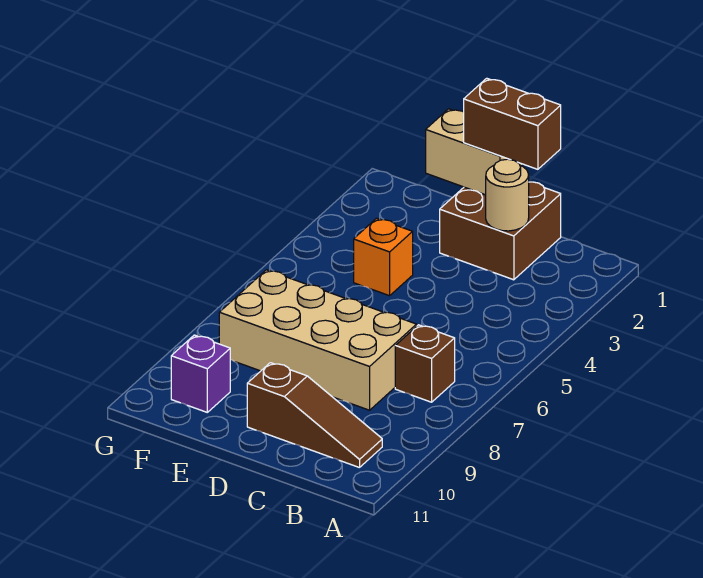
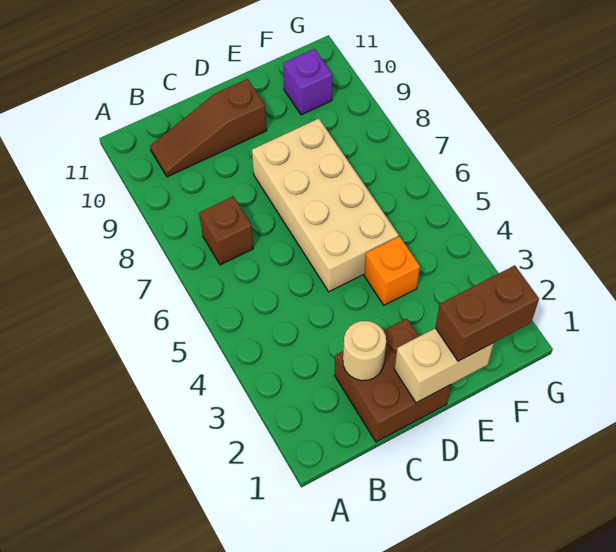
brown brick C1:D1 level 3 -> brown brick E1:F1 level 3
tan brick C7:F8 level 1 -> tan brick D5:E8 level 1

